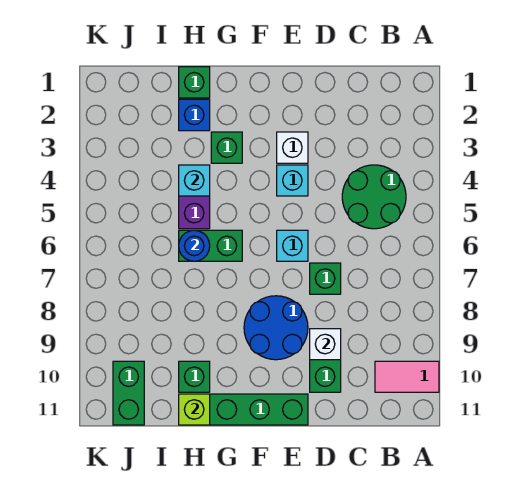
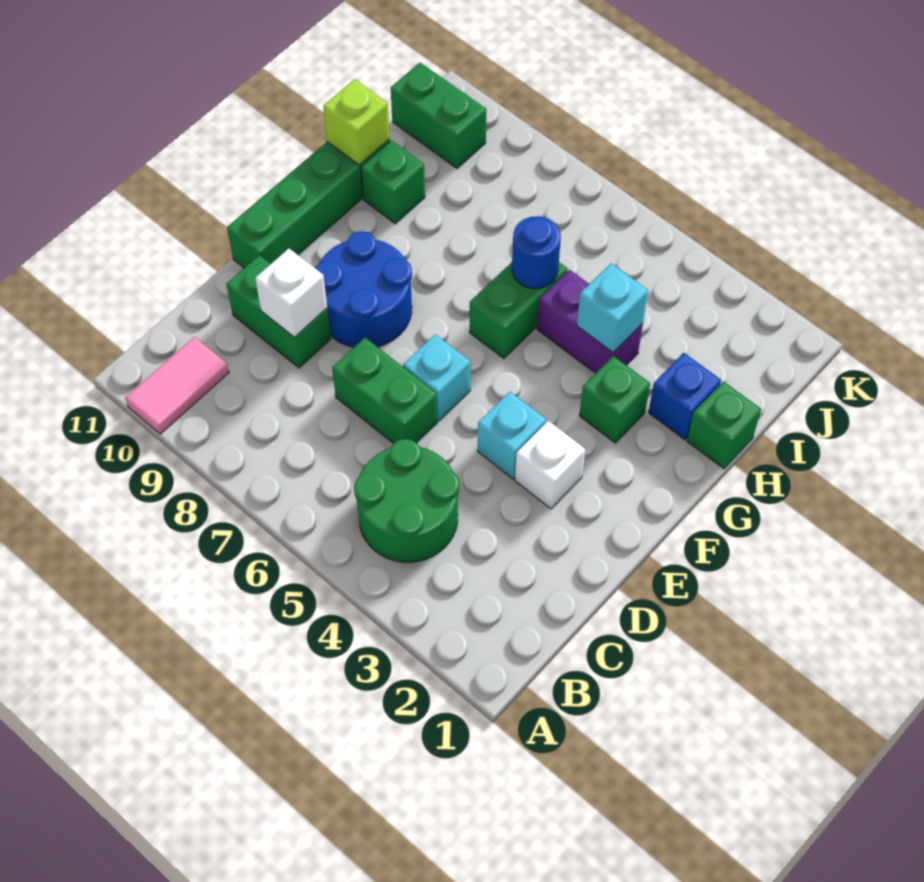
green brick D7 level 1 -> green brick D6:D7 level 1

